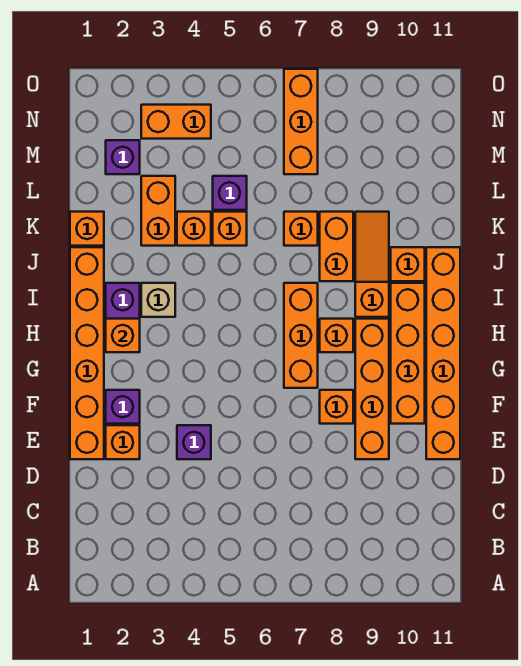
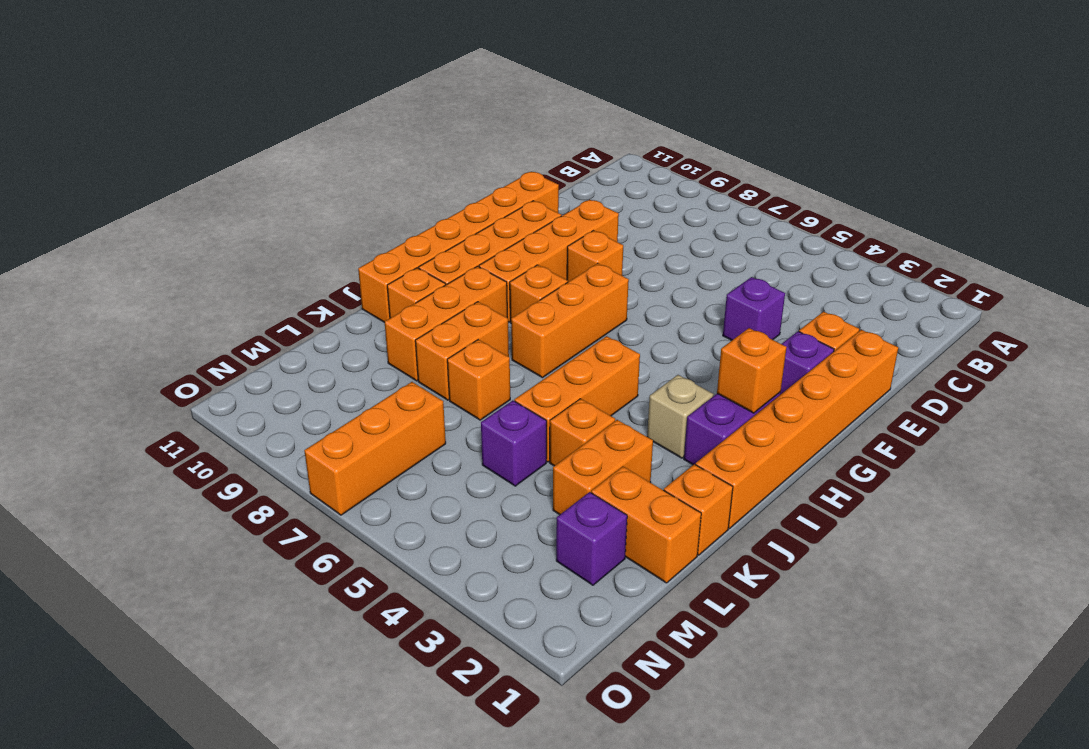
orange slope I9:K9 level 1 top I -> orange brick I9:K9 level 1
orange brick K5 level 1 -> orange brick I5:K5 level 1
orange brick N3:N4 level 1 -> orange brick L1:L2 level 1

